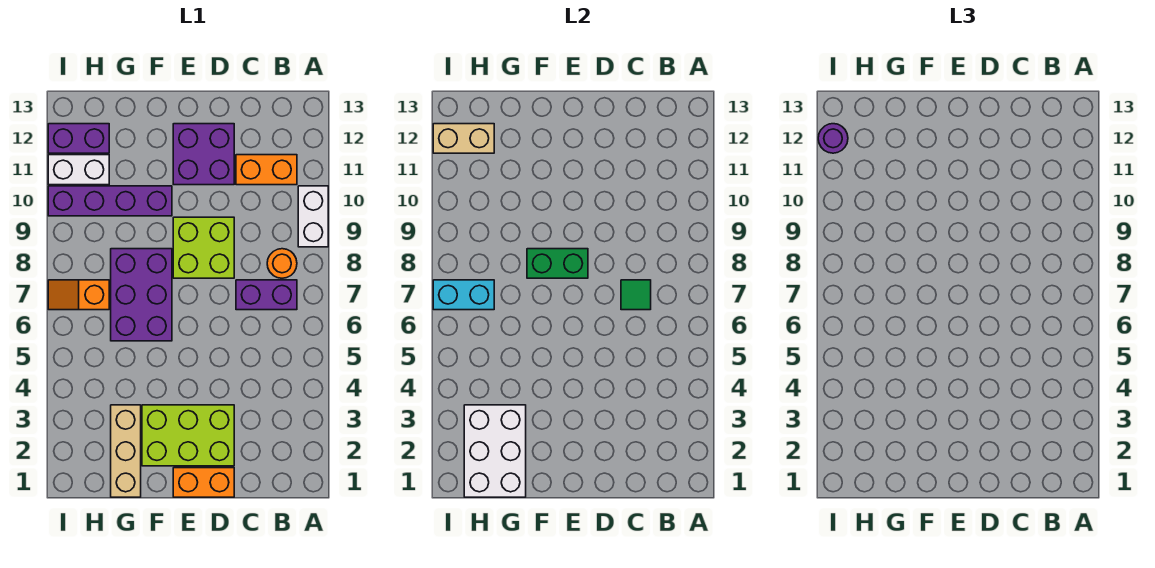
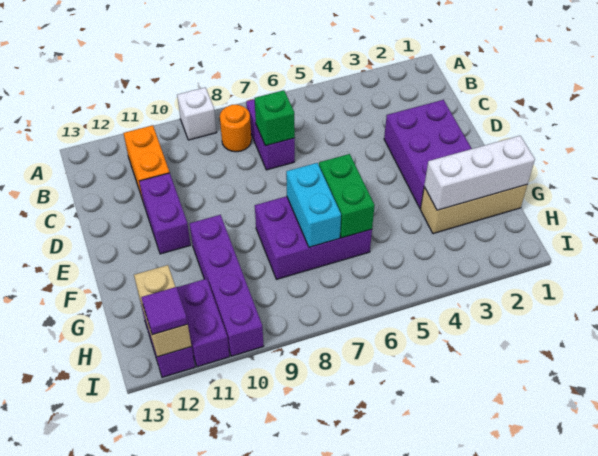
white brick A9:A10 level 1 -> white brick A9 level 1
green tile C7 level 2 -> green brick C7 level 2
orange brick D1:E1 level 1 -> none
lime brick D2:F3 level 1 -> purple brick D2:F3 level 1
lime brick D8:E9 level 1 -> none
purple brick D11:E12 level 1 -> purple brick D11:E11 level 1
green brick E8:F8 level 2 -> green brick F6:G6 level 2
white brick G1:H3 level 2 -> white brick G1:G3 level 2
orange slope H7:I7 level 1 top H -> none
cyan brick H7:I7 level 2 -> cyan brick F7:G7 level 2
white brick H11:I11 level 1 -> purple brick H11:I11 level 1
purple round brick I12 level 3 -> purple tile I12 level 3

